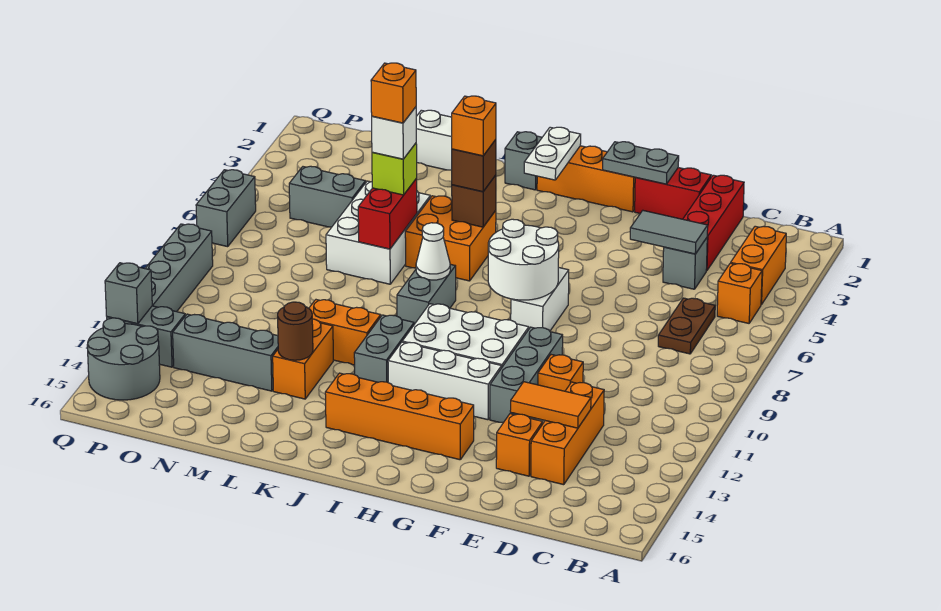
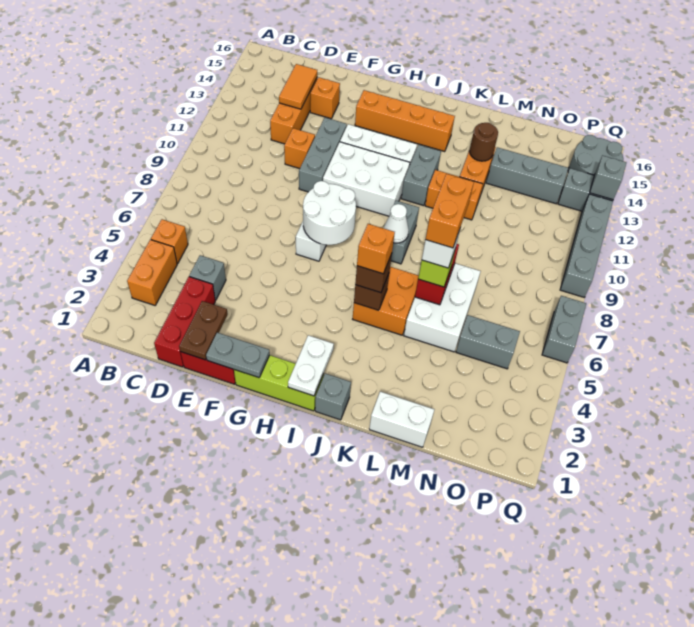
brown plate C6:C7 level 1 -> brown plate E1:E2 level 2
grey tile D4:E4 level 2 -> none
orange tile D13:E13 level 2 -> orange tile D13:D14 level 2
orange brick G1:I1 level 1 -> lime brick G1:I1 level 1
orange brick L6 level 5 -> orange brick L6:L7 level 5

